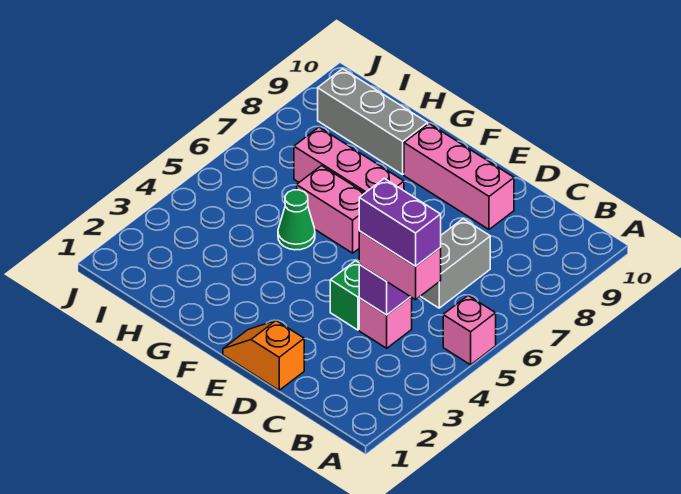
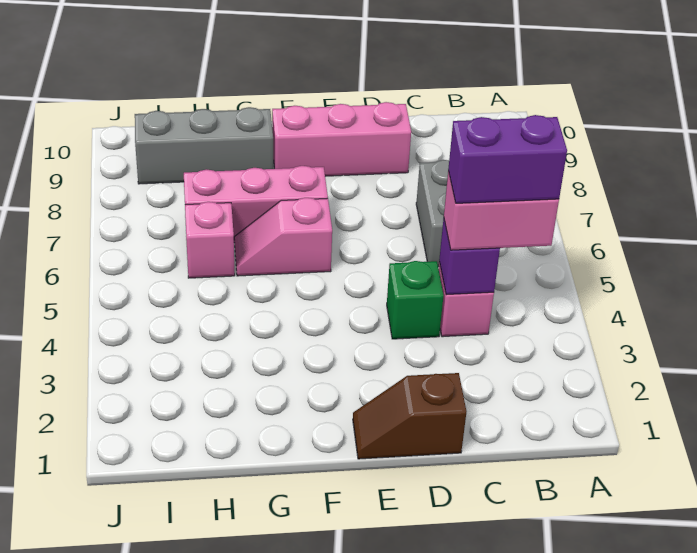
pink brick A5 level 1 -> pink brick H6 level 1
orange slope D1:E1 level 1 top D -> brown slope D1:E1 level 1 top D
pink brick F6:G6 level 1 -> pink slope F6:G6 level 1 top F
green cone G5 level 1 -> none

